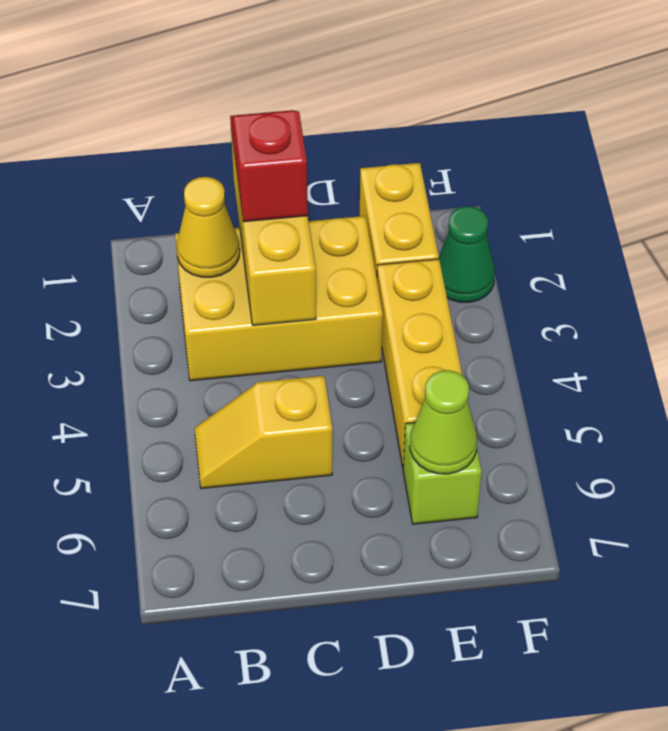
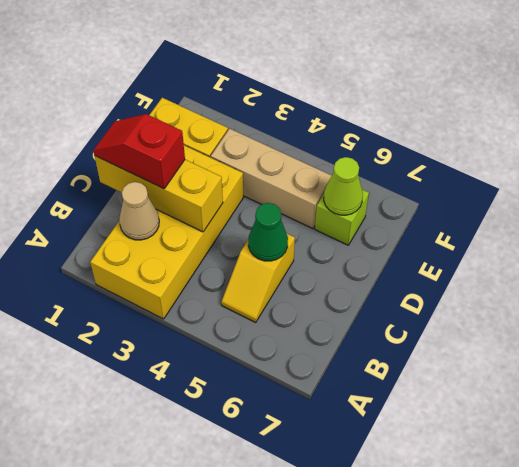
yellow brick B2:D3 level 1 -> yellow brick A2:D3 level 1
yellow cone B2 level 2 -> tan cone B2 level 2
yellow brick E3:E5 level 1 -> tan brick E3:E5 level 1
green cone F2 level 1 -> green cone C5 level 2

